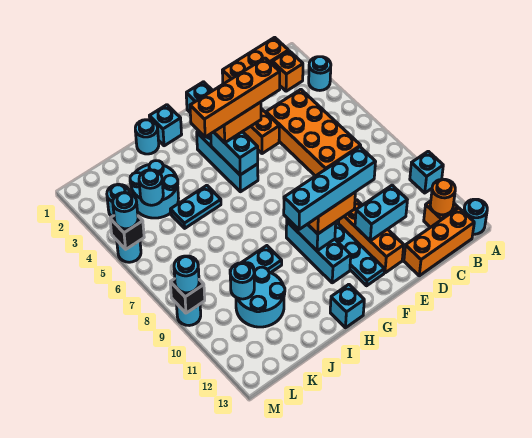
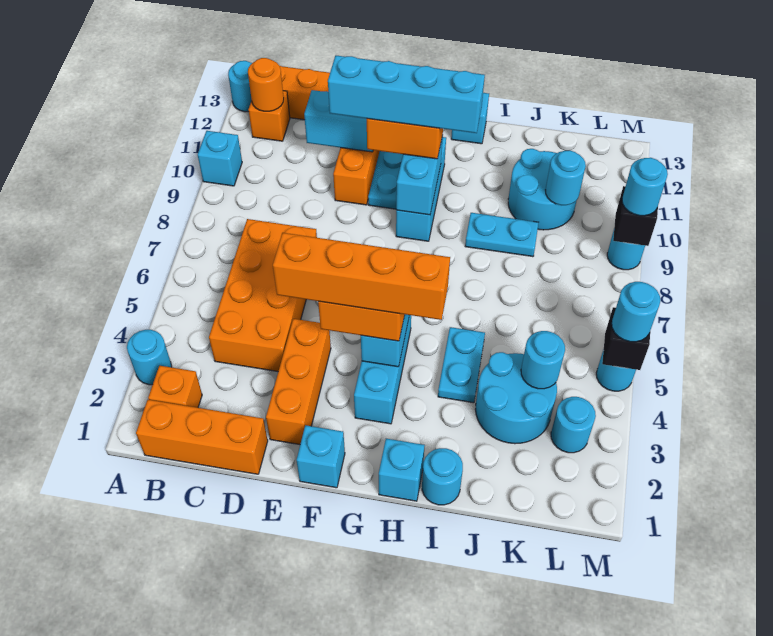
cyan plate I5:J5 level 1 -> cyan plate I4:I5 level 1

